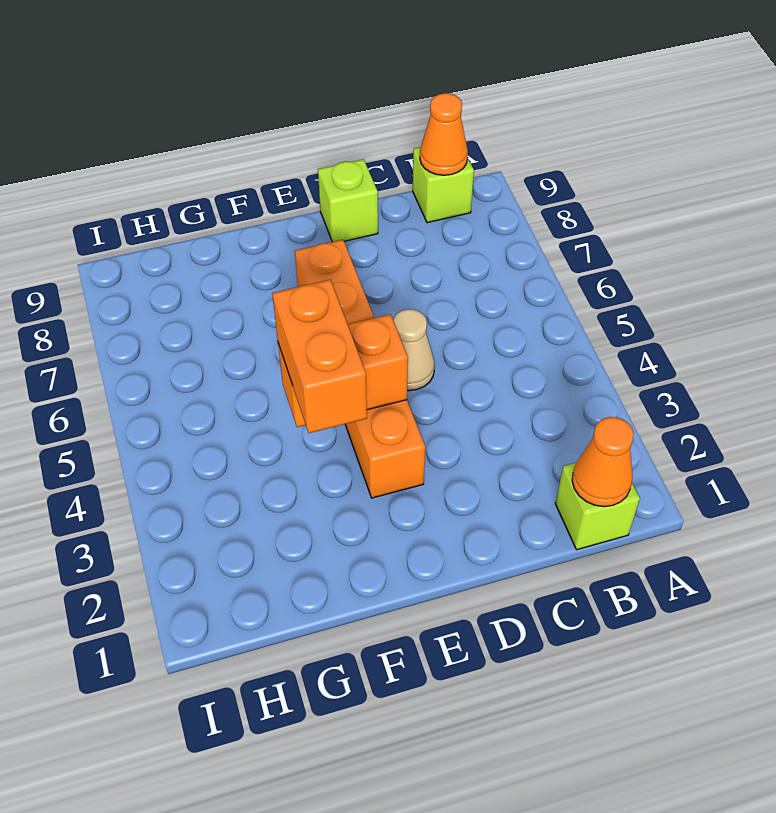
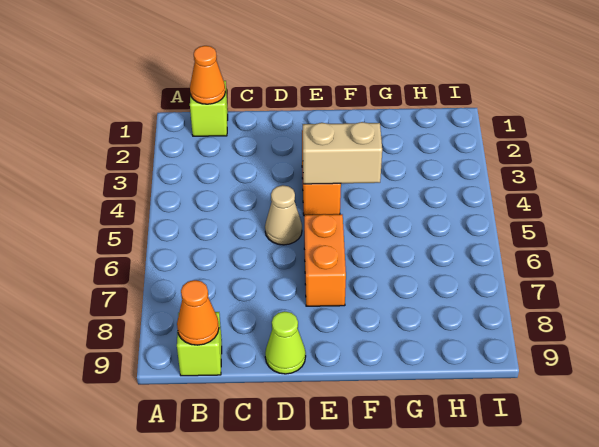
lime brick D9 level 1 -> lime cone D9 level 1
orange brick E4:F4 level 2 -> tan brick E4:F4 level 2
orange brick F3:F4 level 3 -> none

